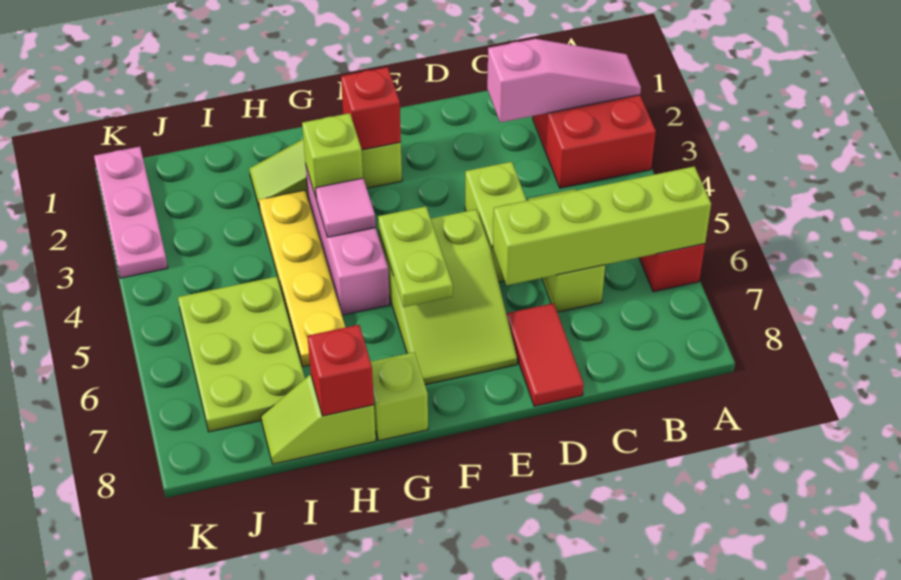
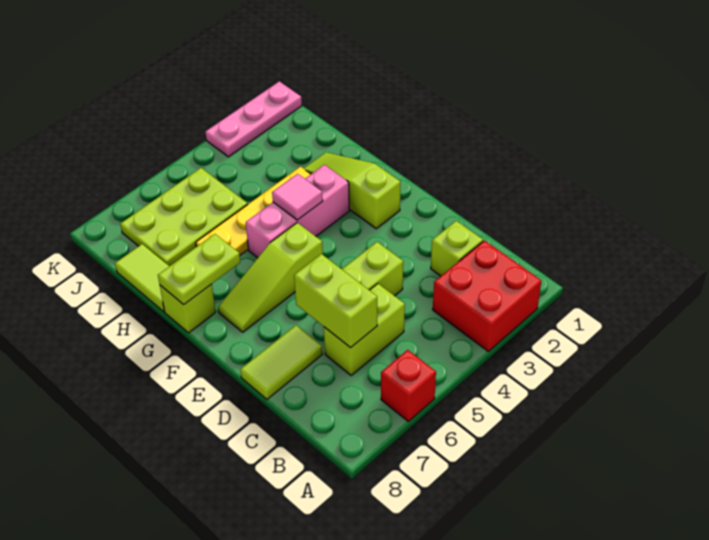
pink slope A2:C2 level 2 top C -> none
lime brick A6:D6 level 2 -> lime brick C6:D6 level 2
red tile D7:D8 level 1 -> lime tile D7:D8 level 1
lime slope E5:F7 level 1 top 5 -> lime slope F5:F7 level 1 top 5
red brick F2 level 2 -> none
lime plate F5:F6 level 2 -> lime plate G7:G8 level 2
lime brick G3 level 2 -> lime brick C2 level 1
lime slope H8:I8 level 1 top H -> lime tile H8:I8 level 1
red brick H8 level 2 -> none

